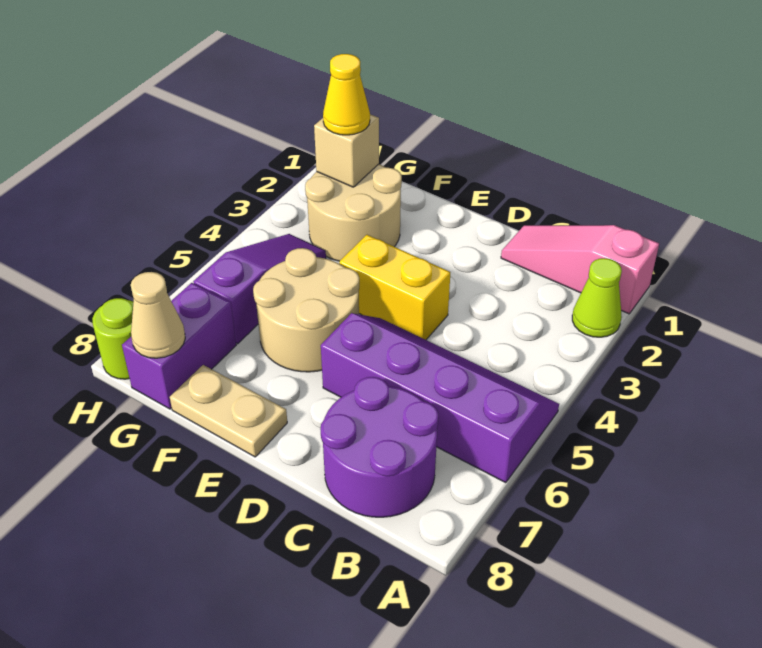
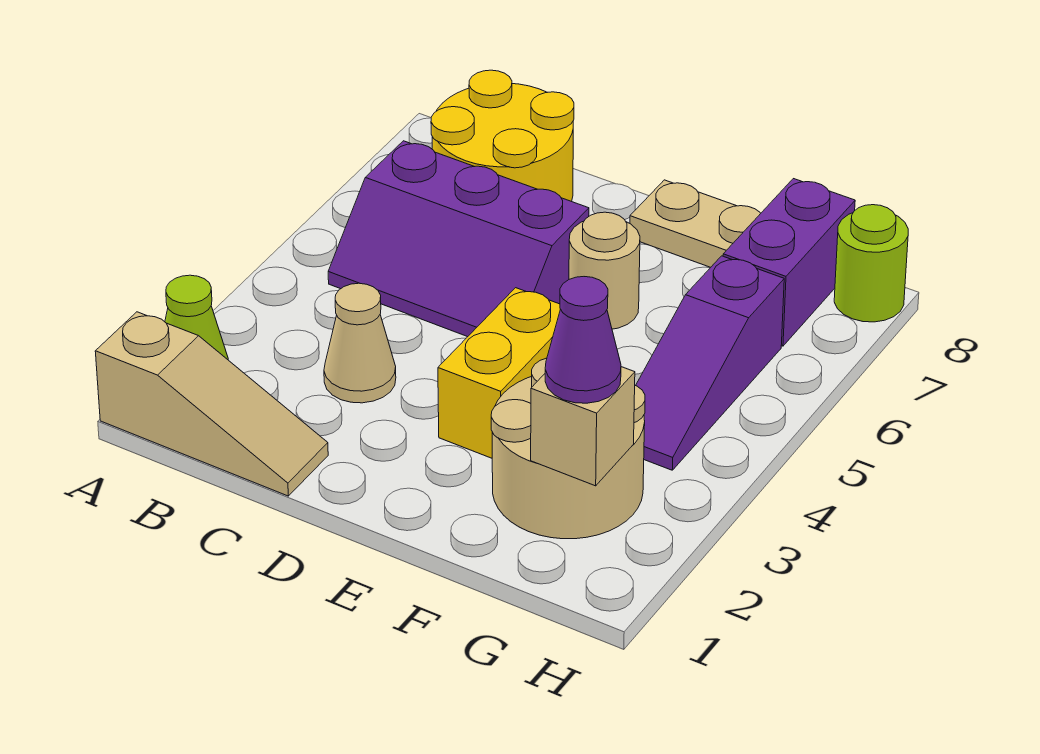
pink slope A1:C1 level 1 top A -> tan slope A1:C1 level 1 top A
purple slope A5:D6 level 1 top 6 -> purple slope B5:D6 level 1 top 6
purple round brick B7:C8 level 1 -> yellow round brick B7:C8 level 1
yellow brick D4:E4 level 1 -> yellow brick E3:E4 level 1
tan round brick E5:F6 level 1 -> tan round brick E6 level 1
yellow cone G2 level 3 -> purple cone G2 level 3
tan cone G8 level 2 -> tan cone C3 level 1

